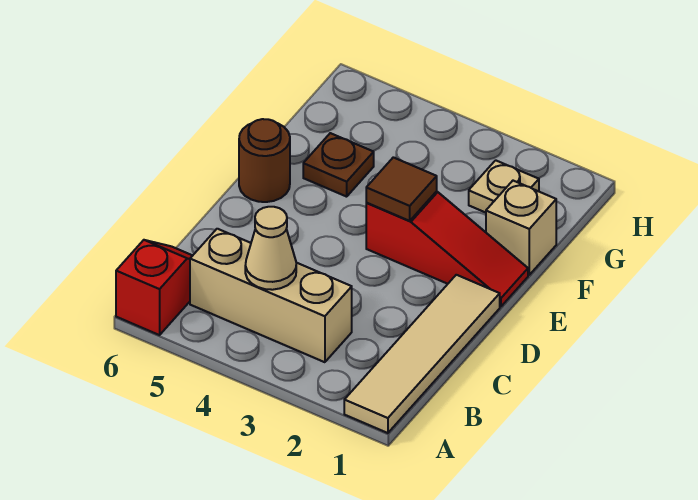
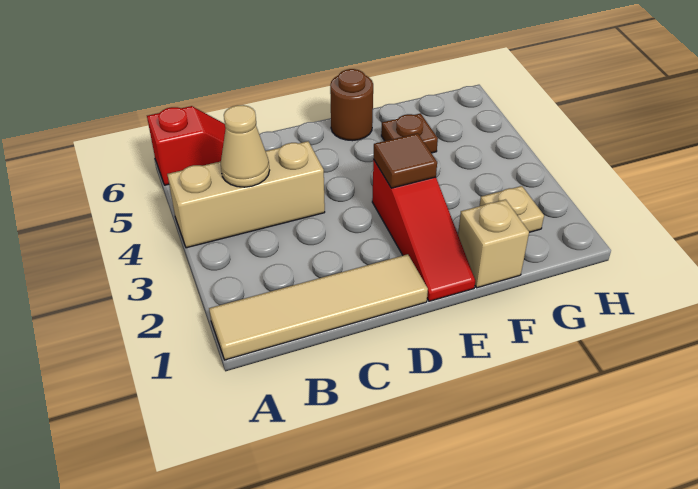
tan brick B3:B5 level 1 -> tan brick A4:C4 level 1

